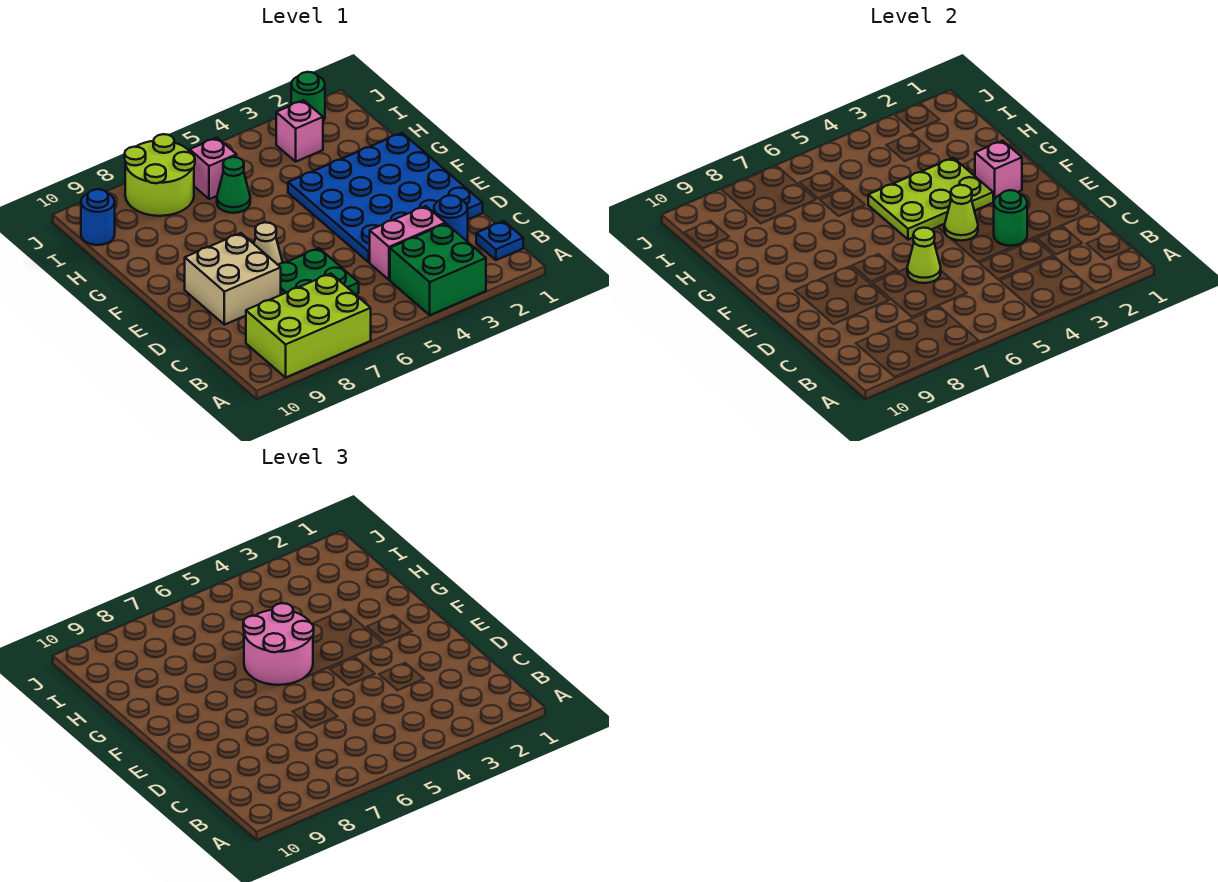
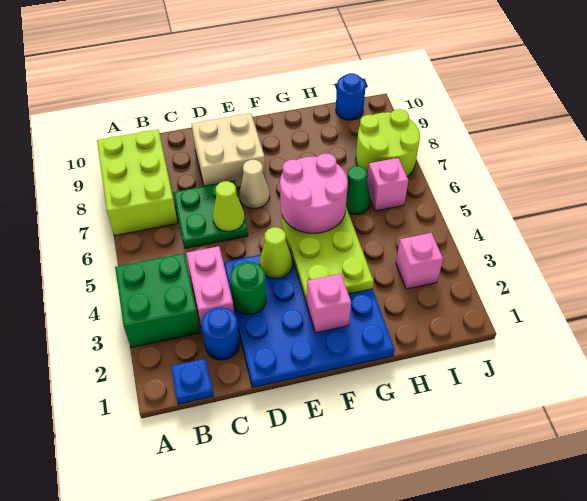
green round brick J2 level 1 -> none

